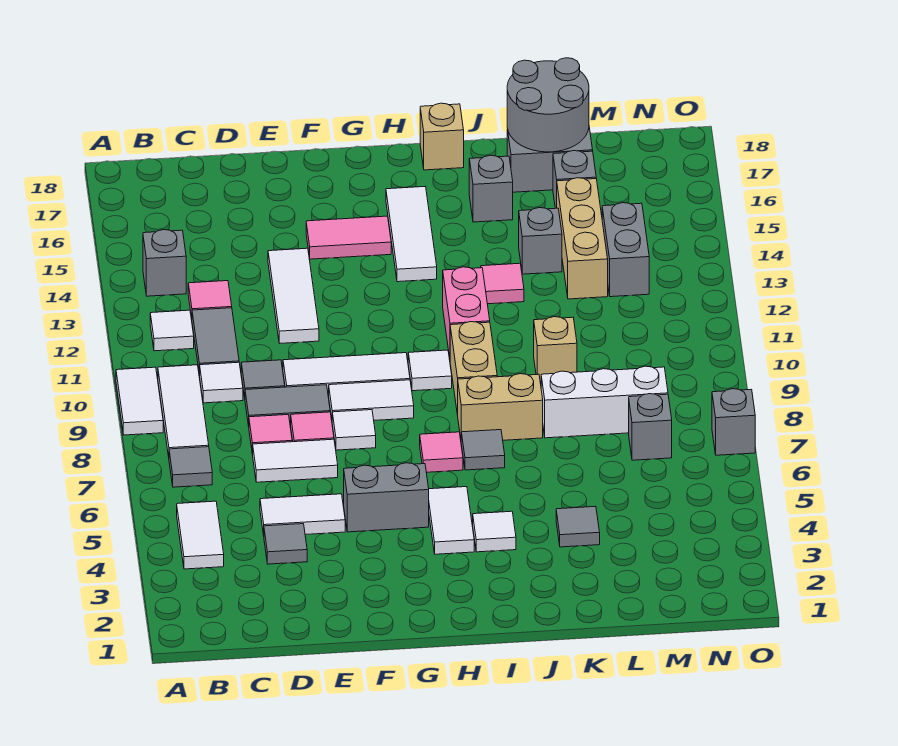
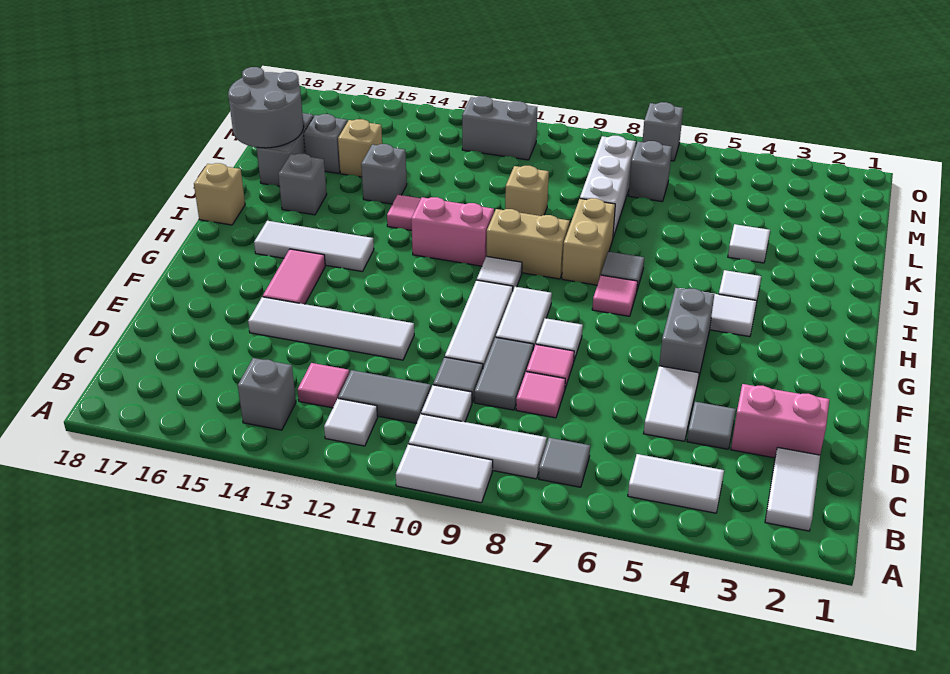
none -> pink brick D2:D3 level 1
white tile D7:E7 level 1 -> white tile B2:C2 level 1
white tile E12:E14 level 1 -> white tile E12:E15 level 1
grey tile K4 level 1 -> white tile K4 level 1
tan brick L13:L15 level 1 -> tan brick L15 level 1
grey brick M13:M14 level 1 -> grey brick N11:N12 level 1

